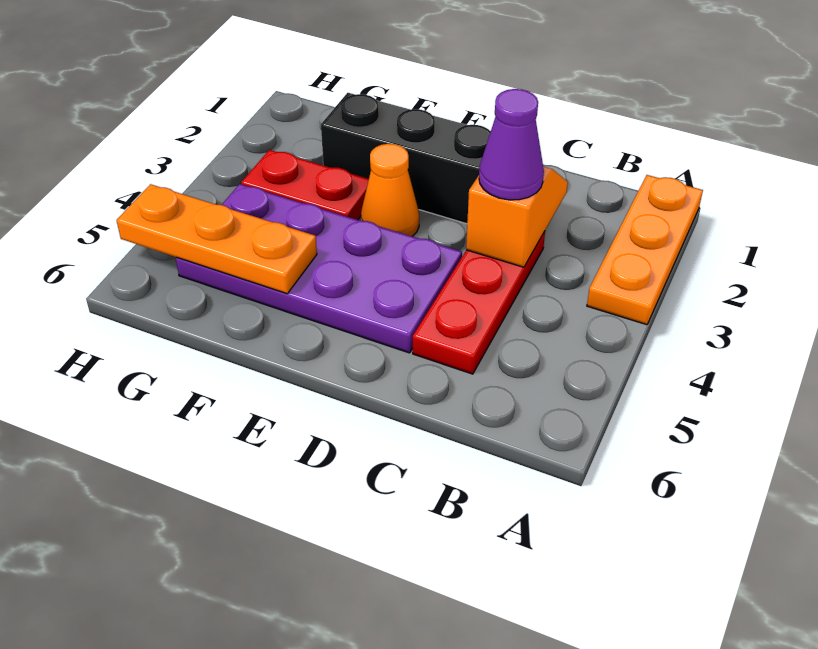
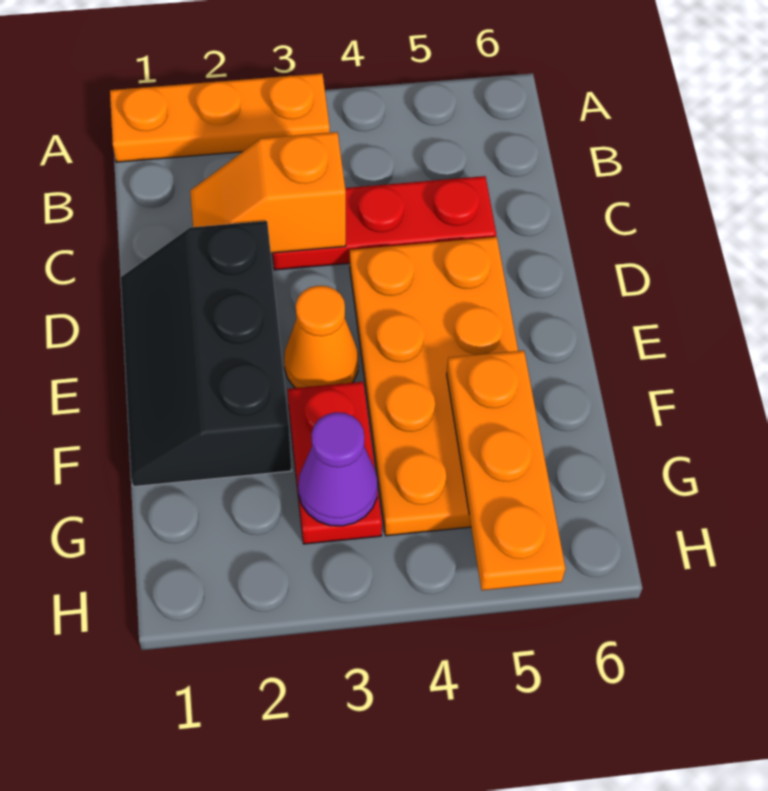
purple cone C3 level 3 -> purple cone G3 level 2
purple plate D4:G5 level 1 -> orange plate D4:G5 level 1

